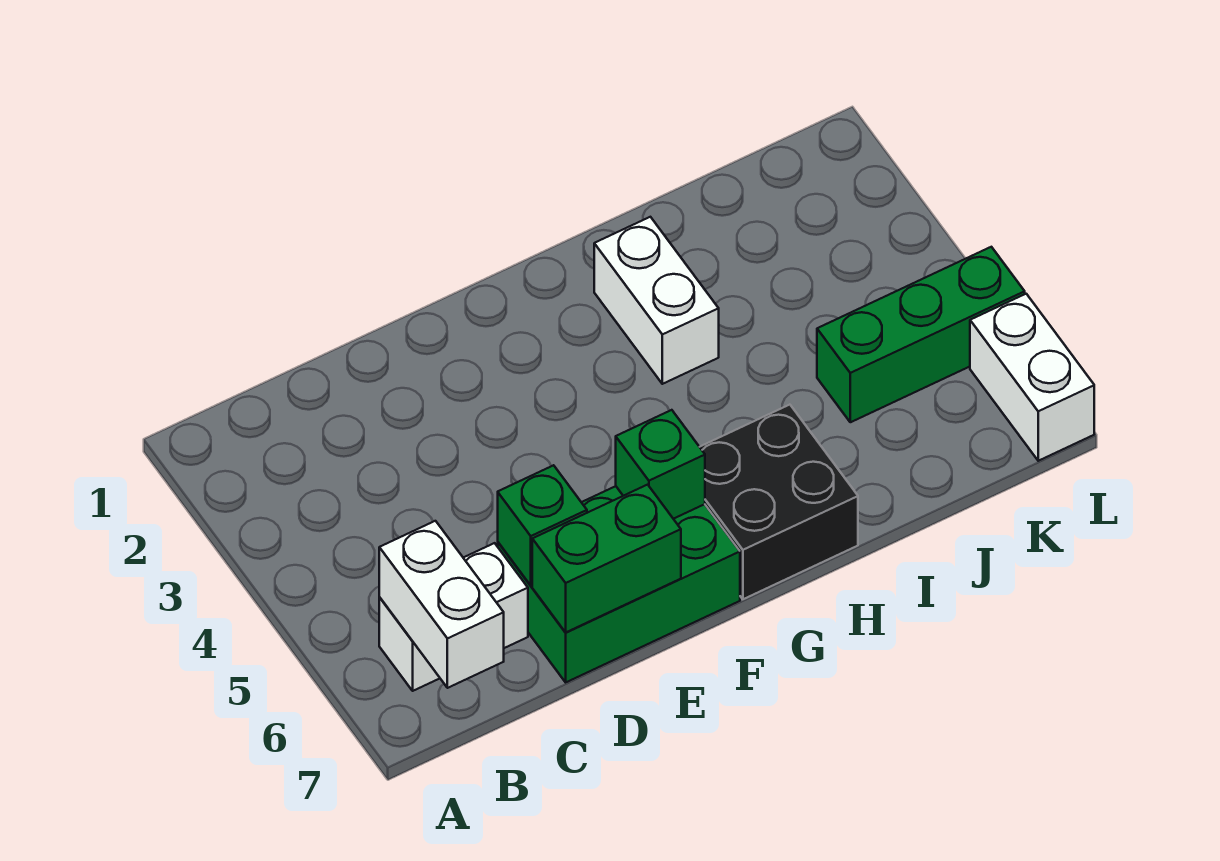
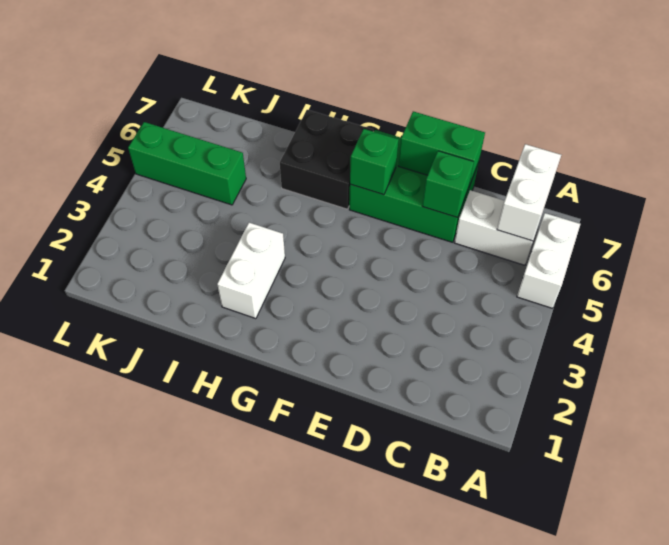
white brick L6:L7 level 1 -> white brick A5:A6 level 1

